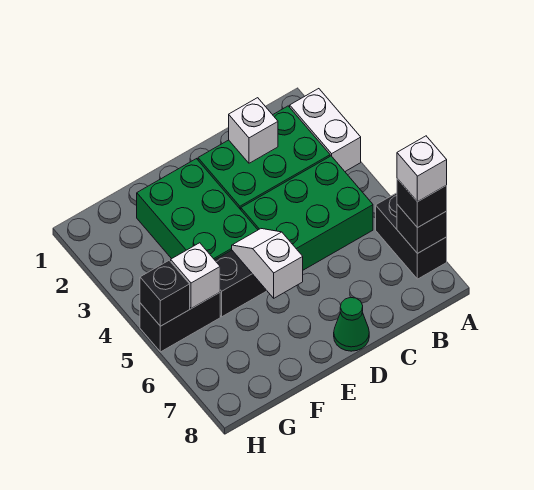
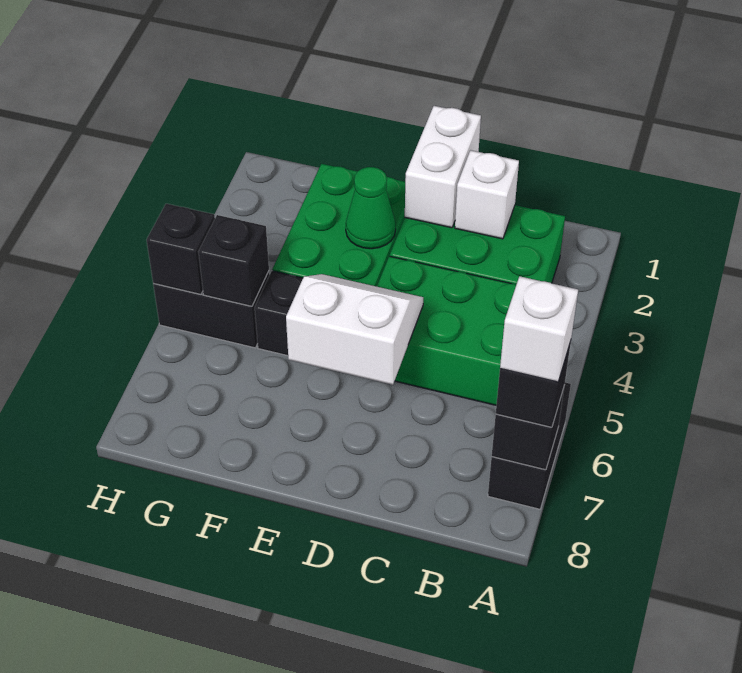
white brick A2:A3 level 1 -> white brick D1:D2 level 2
green cone D8 level 1 -> green cone E3 level 2
white slope E5:E6 level 2 top 6 -> white slope D5:E6 level 2 top 6
white brick G5 level 2 -> black brick G5 level 2

